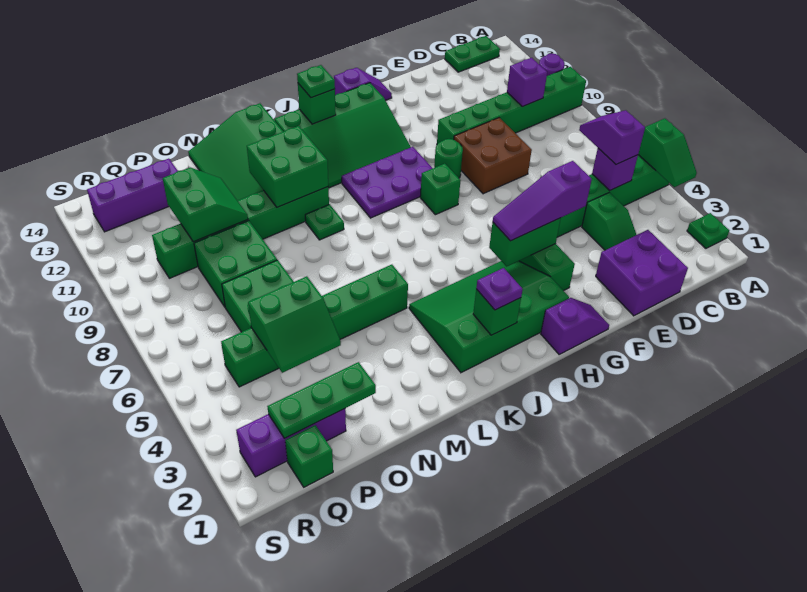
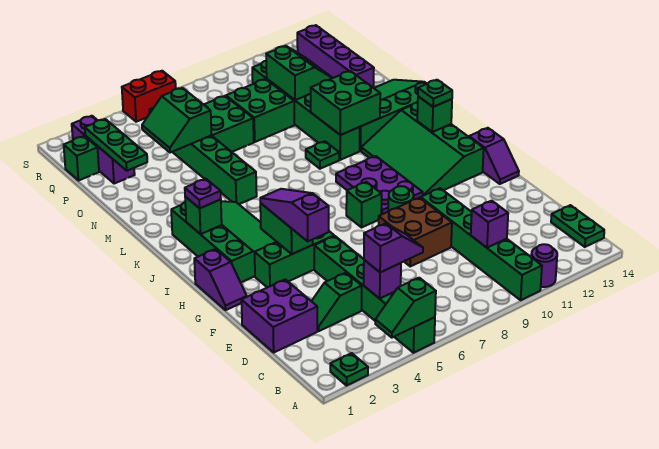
green slope O10:P11 level 2 top P -> green slope O10:P11 level 2 top 10
purple brick P13:R13 level 1 -> purple brick O13:R13 level 1
none -> red brick S5:S6 level 1

